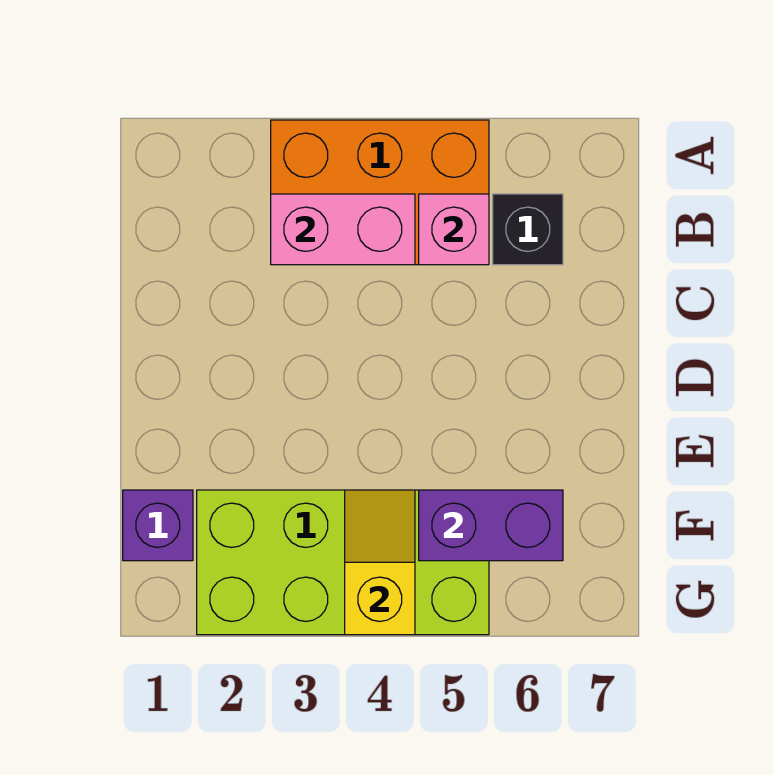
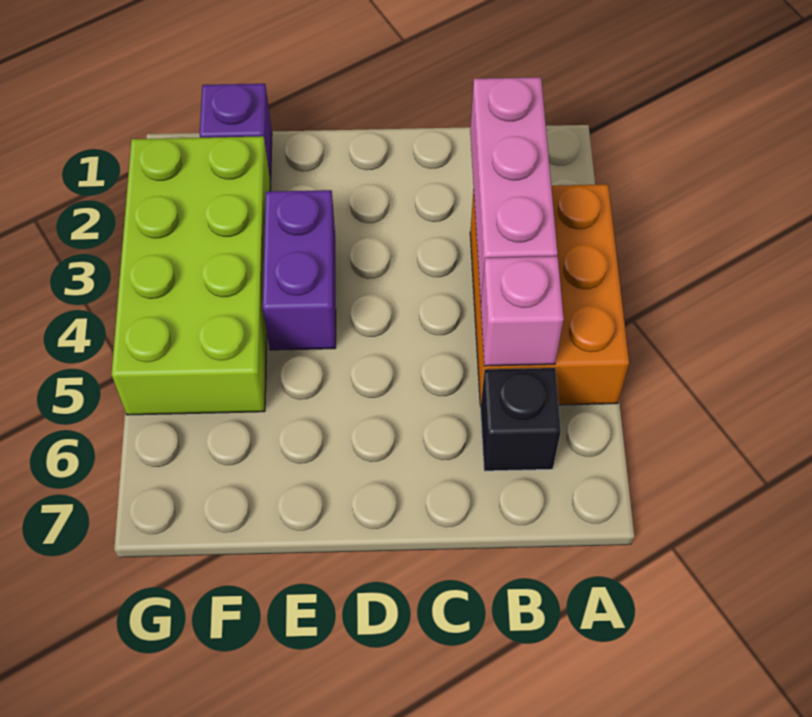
pink brick B3:B4 level 2 -> pink brick B2:B4 level 2
yellow slope F4:G4 level 2 top G -> none
purple brick F5:F6 level 2 -> purple brick E3:E4 level 1

